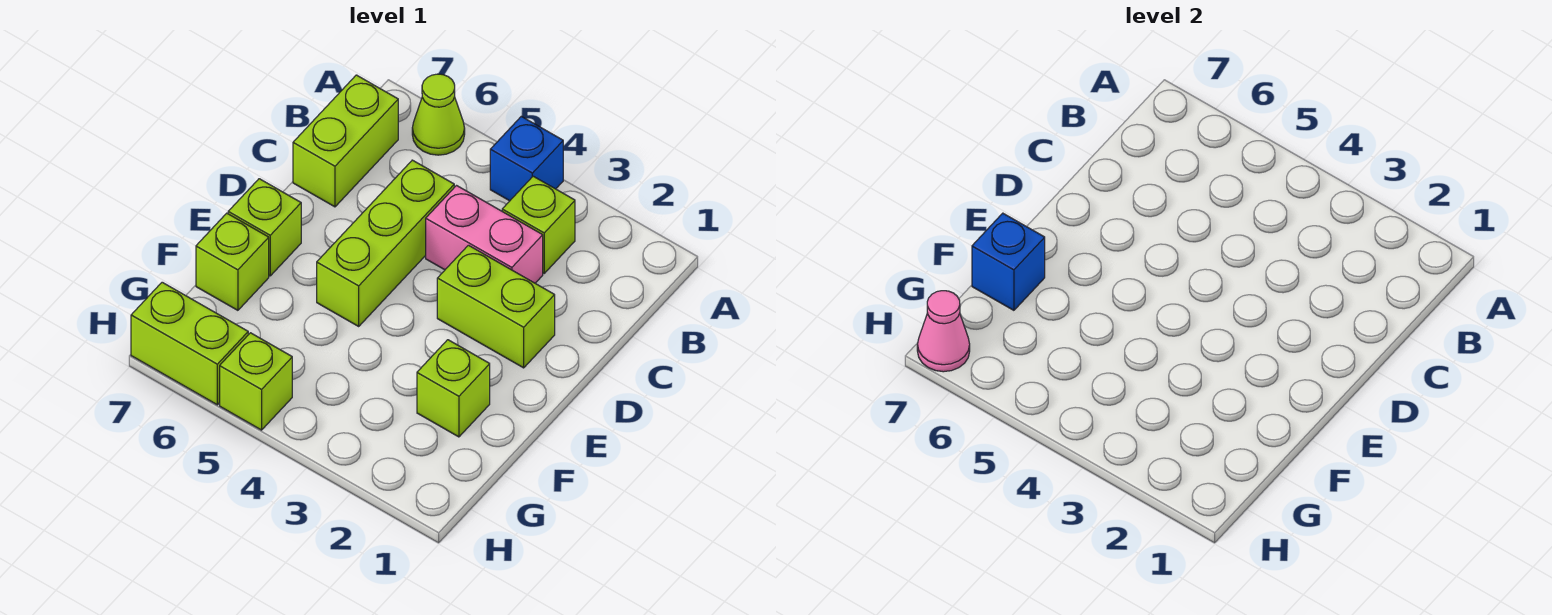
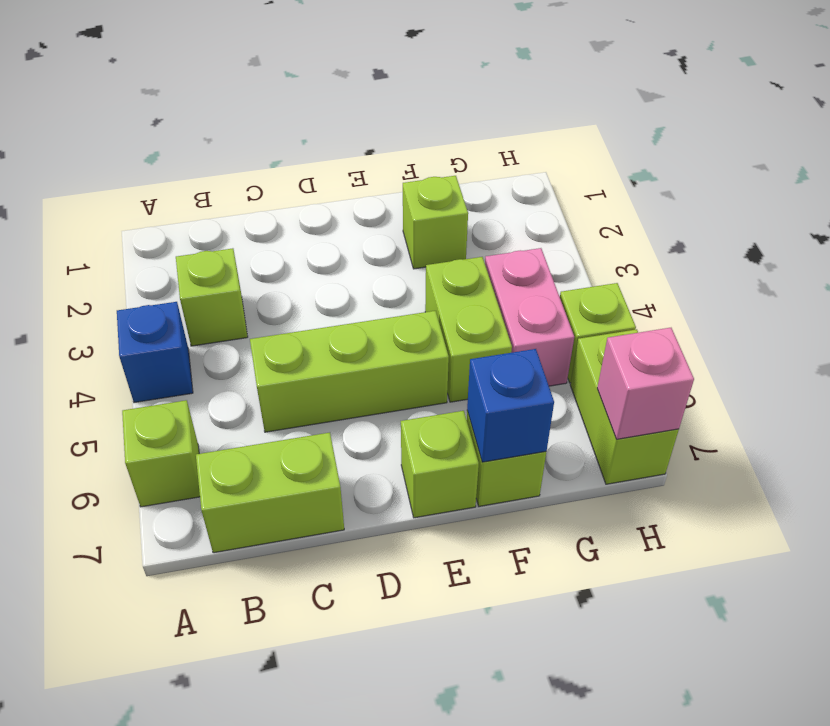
lime cone A6 level 1 -> lime brick A6 level 1
pink brick C3:C4 level 1 -> pink brick G4:G5 level 1
lime brick D2:D3 level 1 -> lime brick F4:F5 level 1
pink cone H7 level 2 -> pink brick H7 level 2

